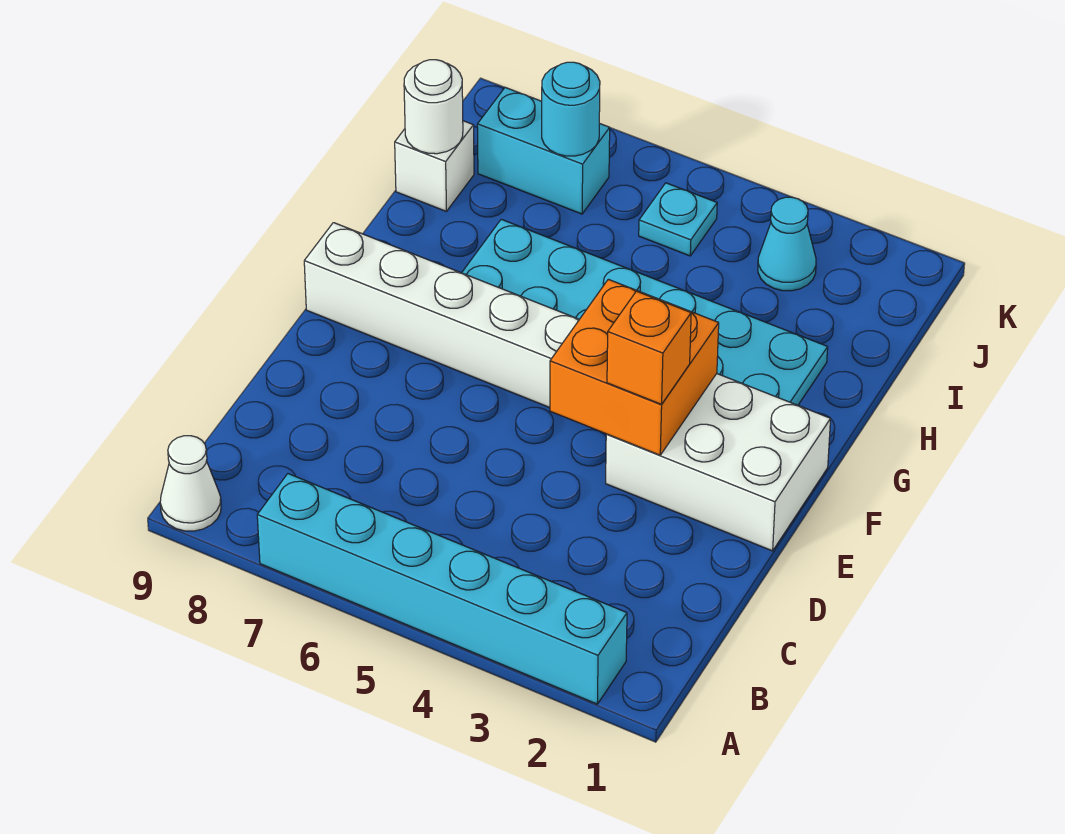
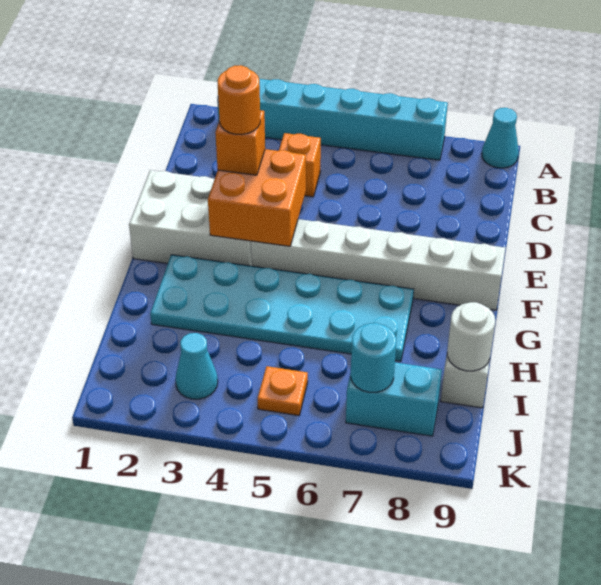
white cone A9 level 1 -> cyan cone A9 level 1
none -> orange brick C4 level 1
none -> orange round brick E3 level 4
cyan plate J5 level 1 -> orange plate J5 level 1

